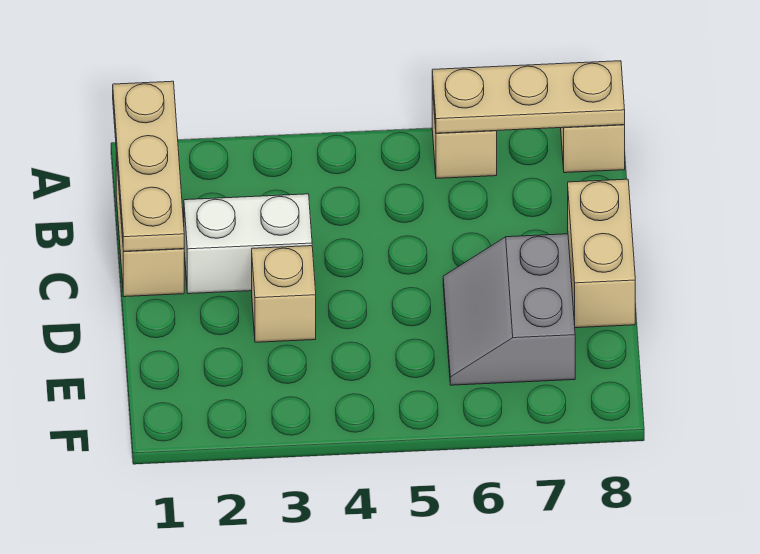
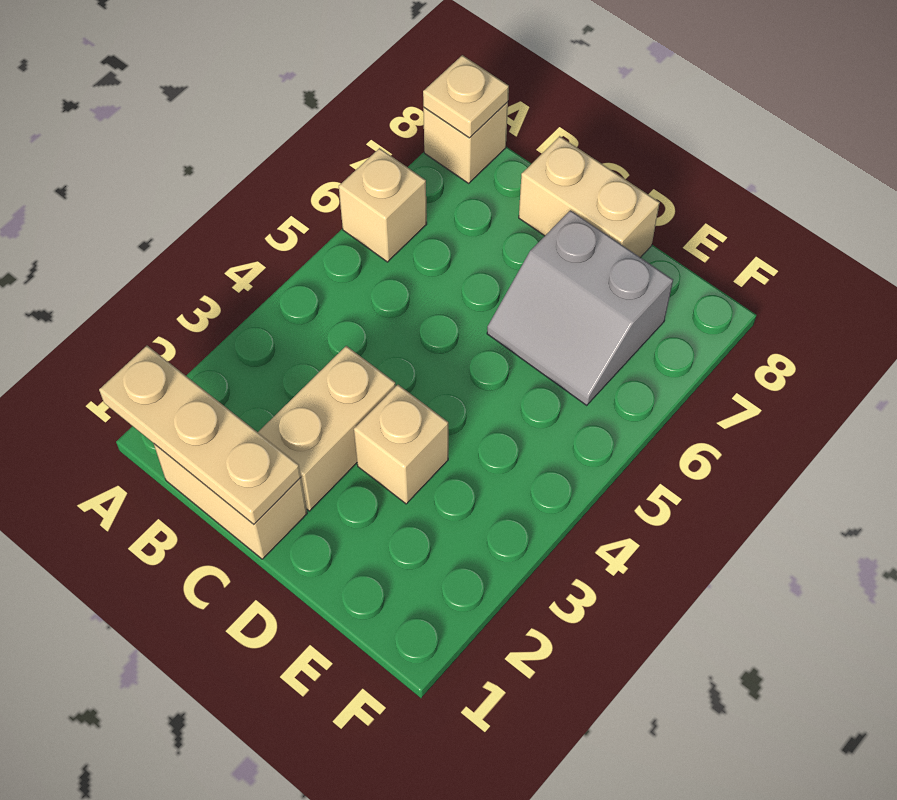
tan plate A6:A8 level 2 -> tan plate A8 level 2
white brick C2:C3 level 1 -> tan brick C2:C3 level 1

